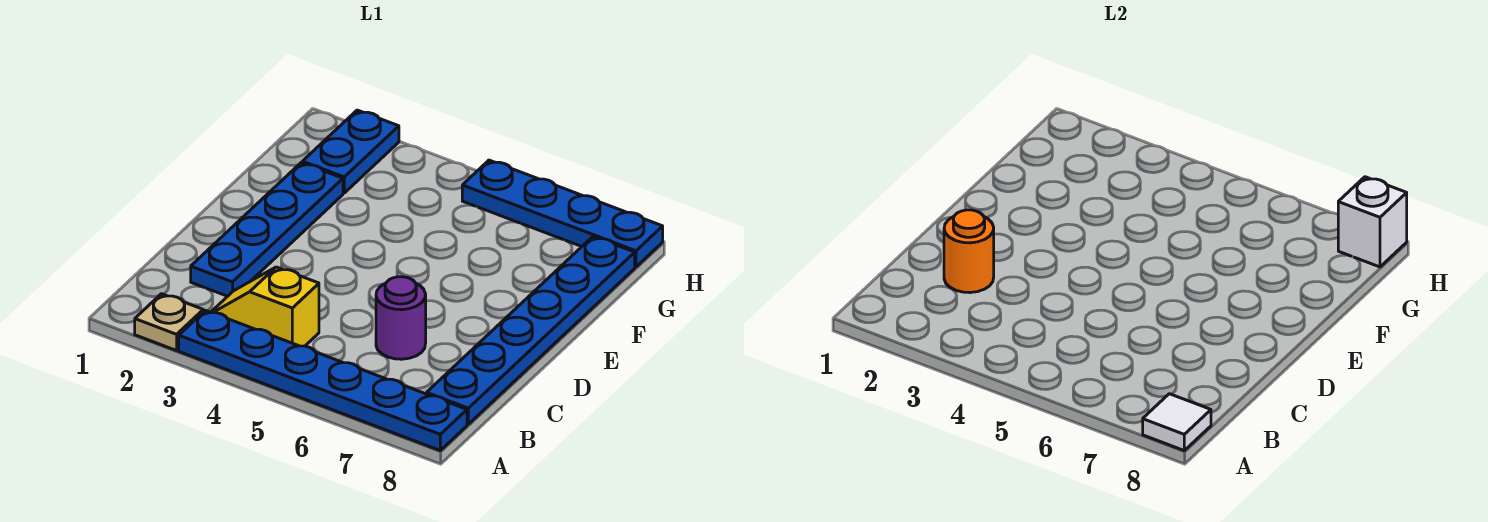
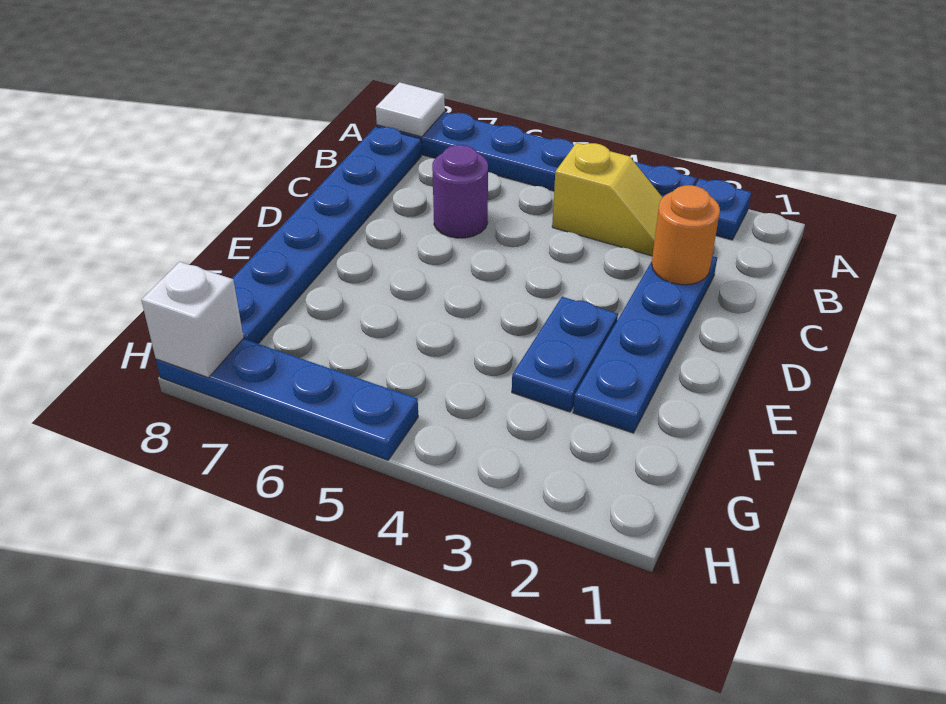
tan plate A2 level 1 -> blue plate A2 level 1
blue plate G2:H2 level 1 -> blue plate E3:F3 level 1

